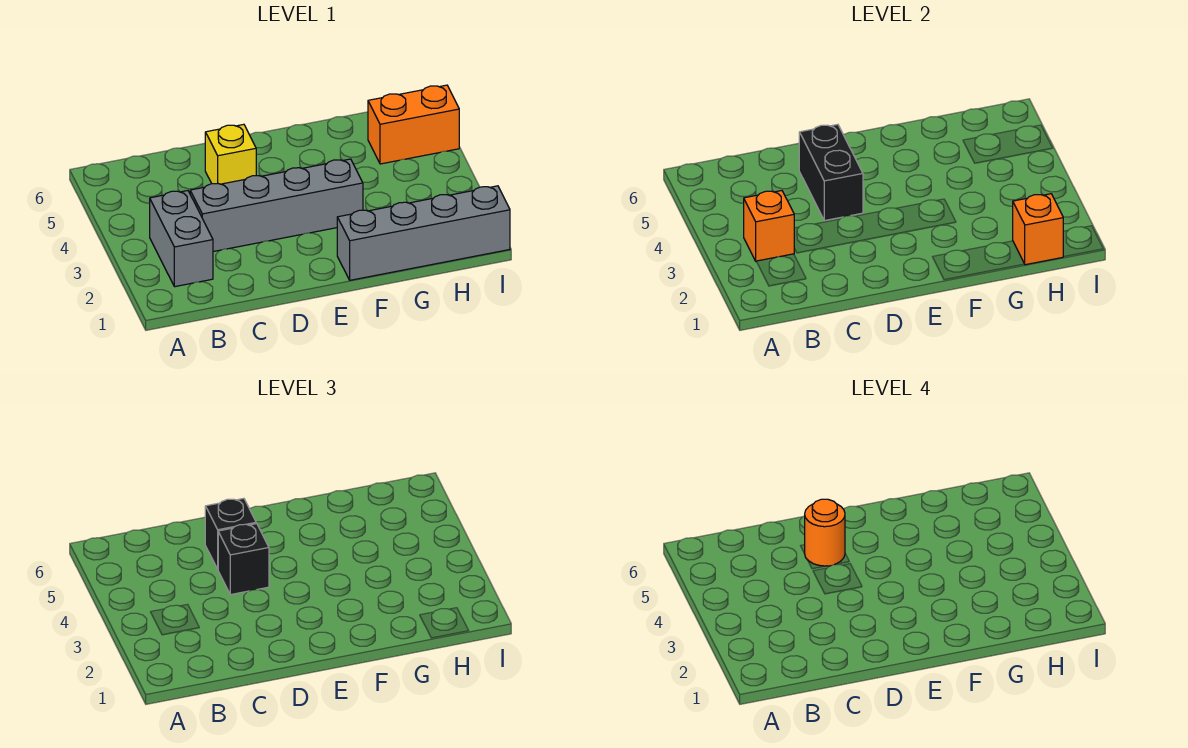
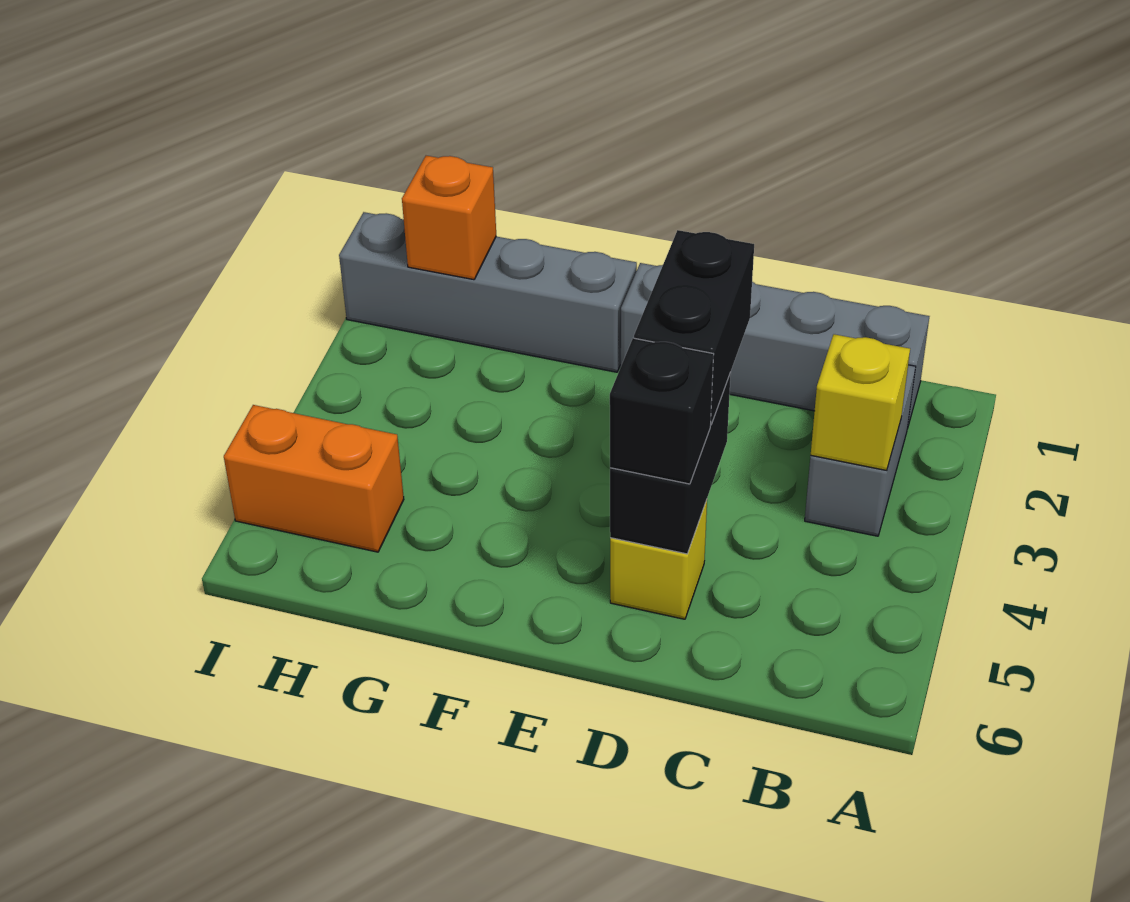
orange brick B3 level 2 -> yellow brick B3 level 2
grey brick C3:F3 level 1 -> grey brick B1:E1 level 1
black brick D4 level 3 -> black brick D3:D4 level 3
orange round brick D5 level 4 -> none

